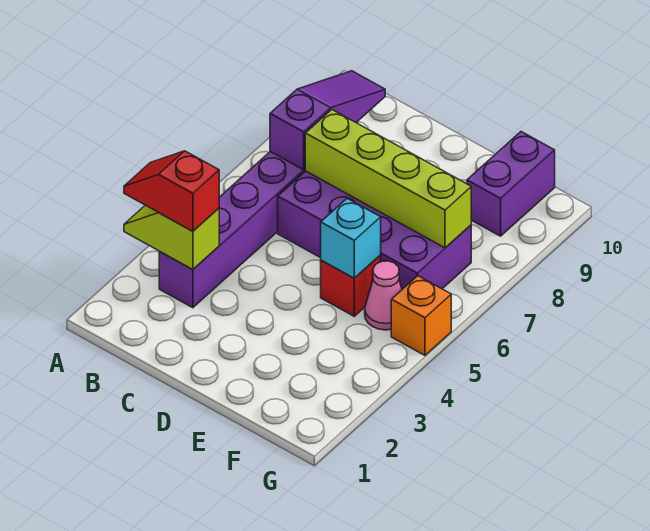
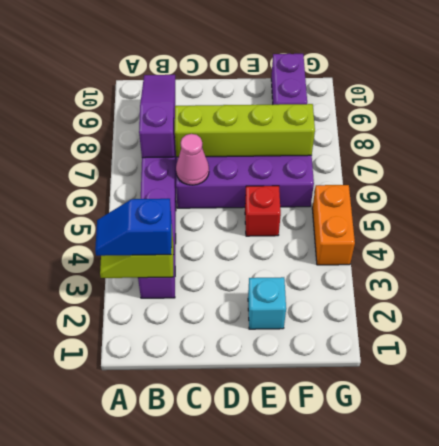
red slope A3:B3 level 3 top B -> blue slope A3:B3 level 3 top B
cyan brick E5 level 2 -> cyan brick E2 level 1
pink cone F5 level 1 -> pink cone C6 level 2
orange brick G5 level 1 -> orange brick G4:G5 level 1

